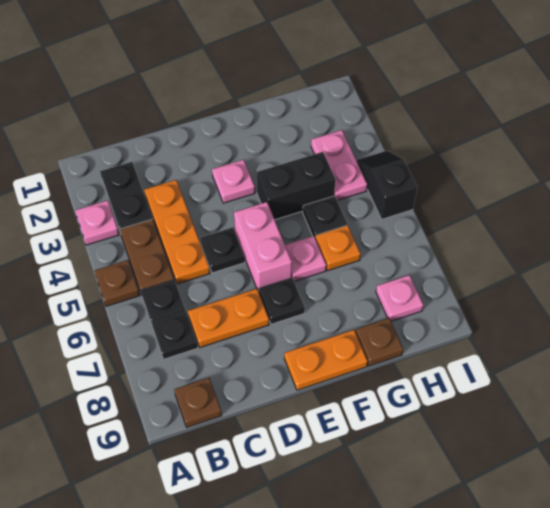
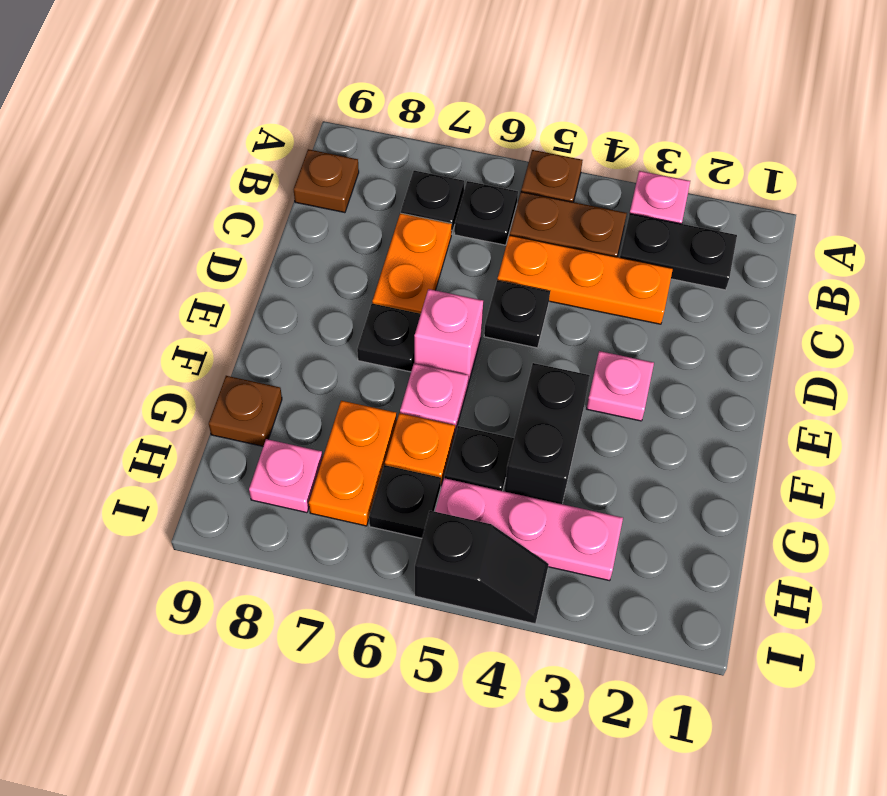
pink brick E5:E6 level 1 -> pink brick E6 level 1
orange plate E9:F9 level 1 -> orange plate G7:H7 level 1
pink plate H3:H4 level 1 -> pink plate H3:H5 level 1
none -> black plate H6 level 1

